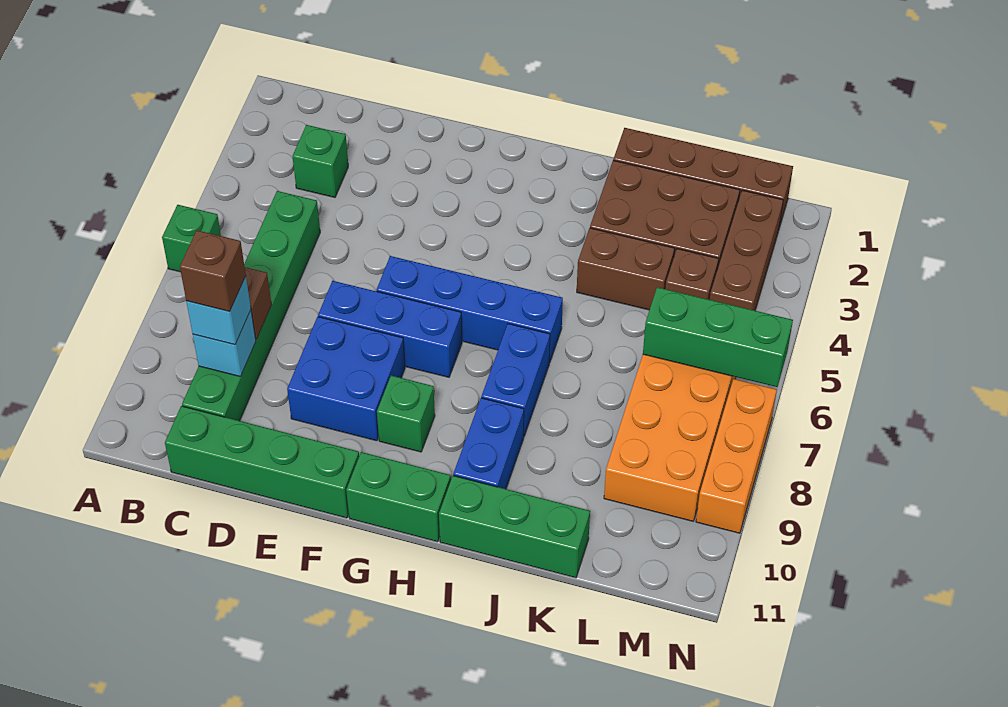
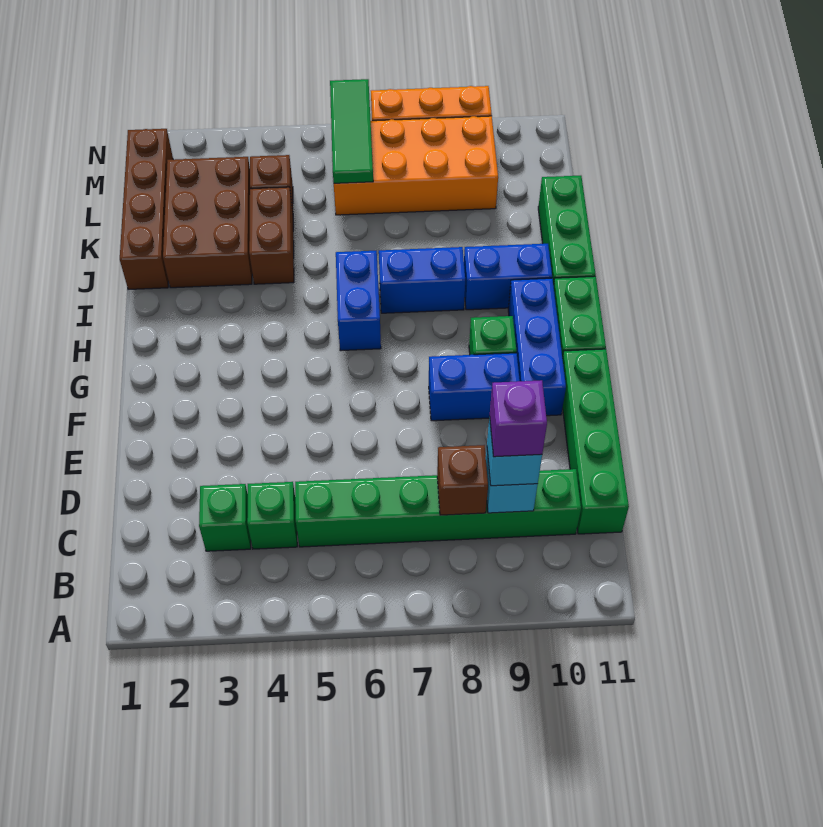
green brick A6 level 1 -> green brick C4 level 1
brown brick C9 level 4 -> purple brick C9 level 4
blue brick E7:G7 level 1 -> blue brick F10:H10 level 1
blue brick E8:F9 level 1 -> blue brick F8:F9 level 1
blue brick F6:I6 level 1 -> blue brick H6:I6 level 1
green brick L6:N6 level 2 -> green tile L6:N6 level 2
brown brick M2:M4 level 1 -> none

